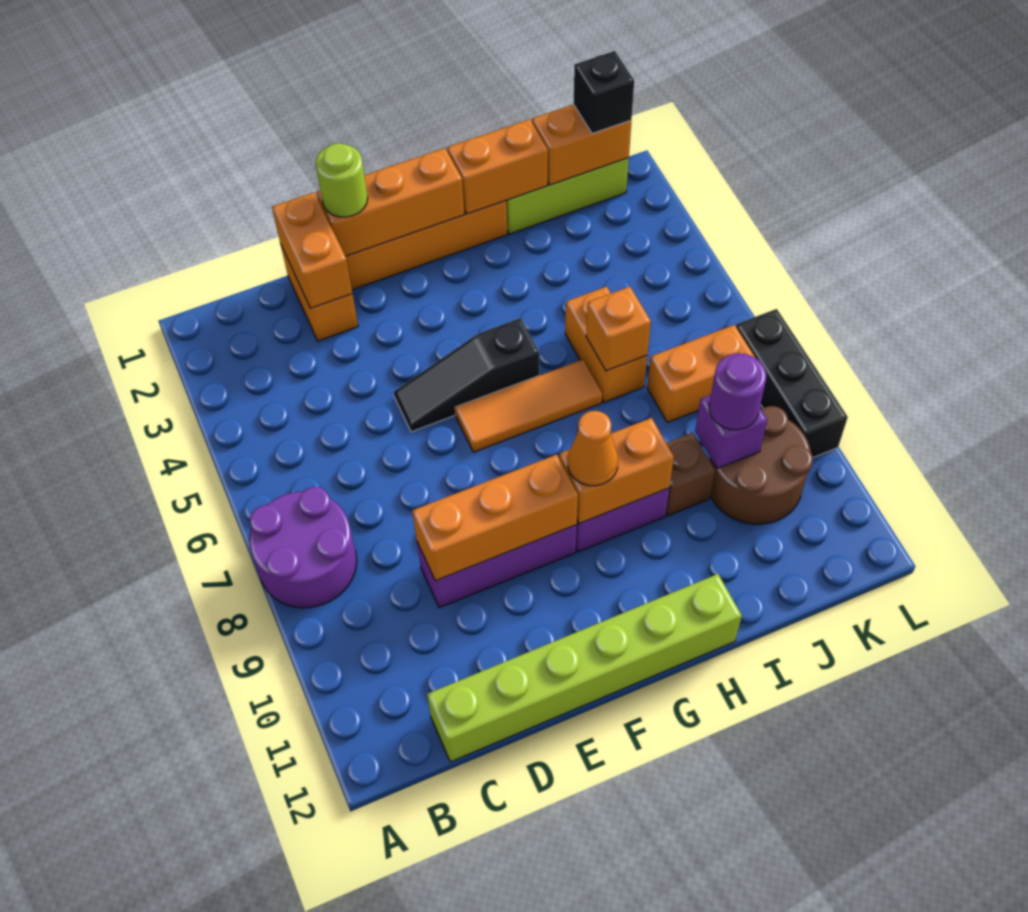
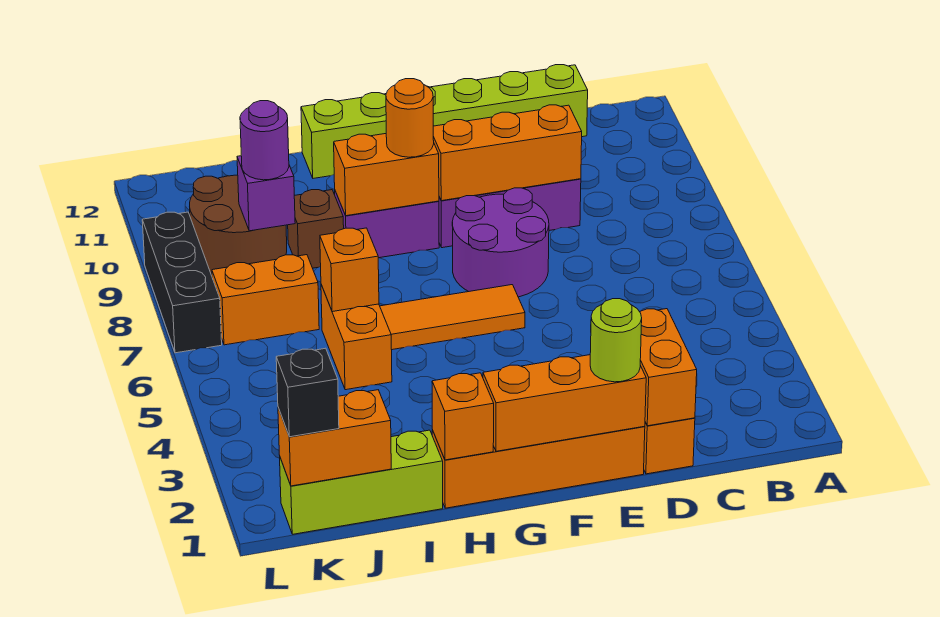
purple round brick A7:B8 level 1 -> purple round brick E7:F8 level 1
black slope E5:G5 level 1 top G -> none
orange cone G9 level 3 -> orange round brick G9 level 3
orange brick H1:I1 level 2 -> orange brick H1 level 2

